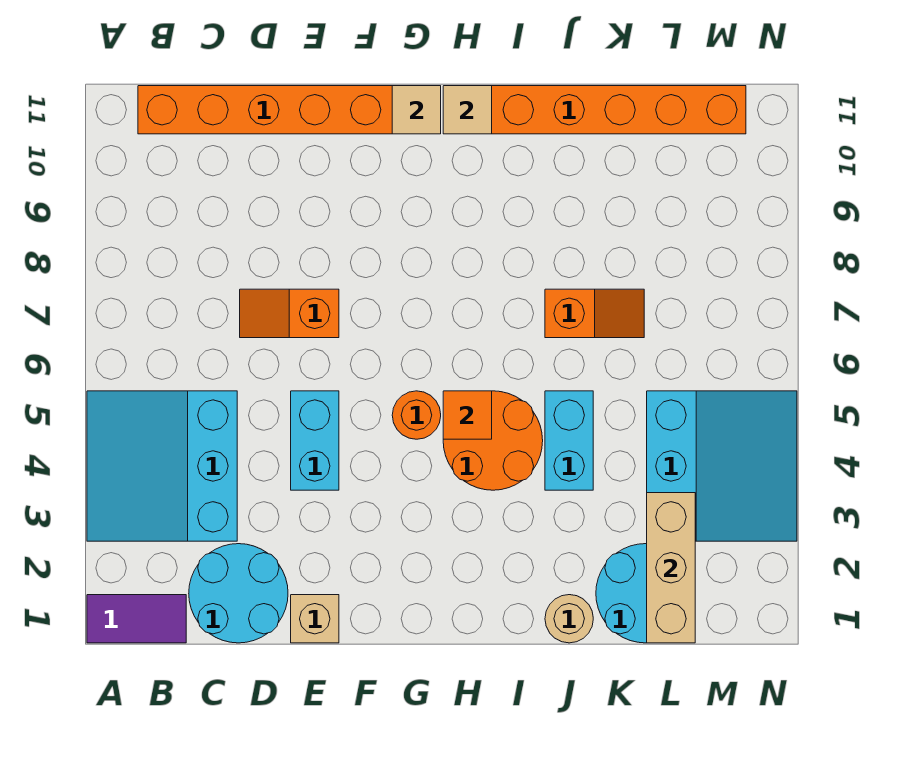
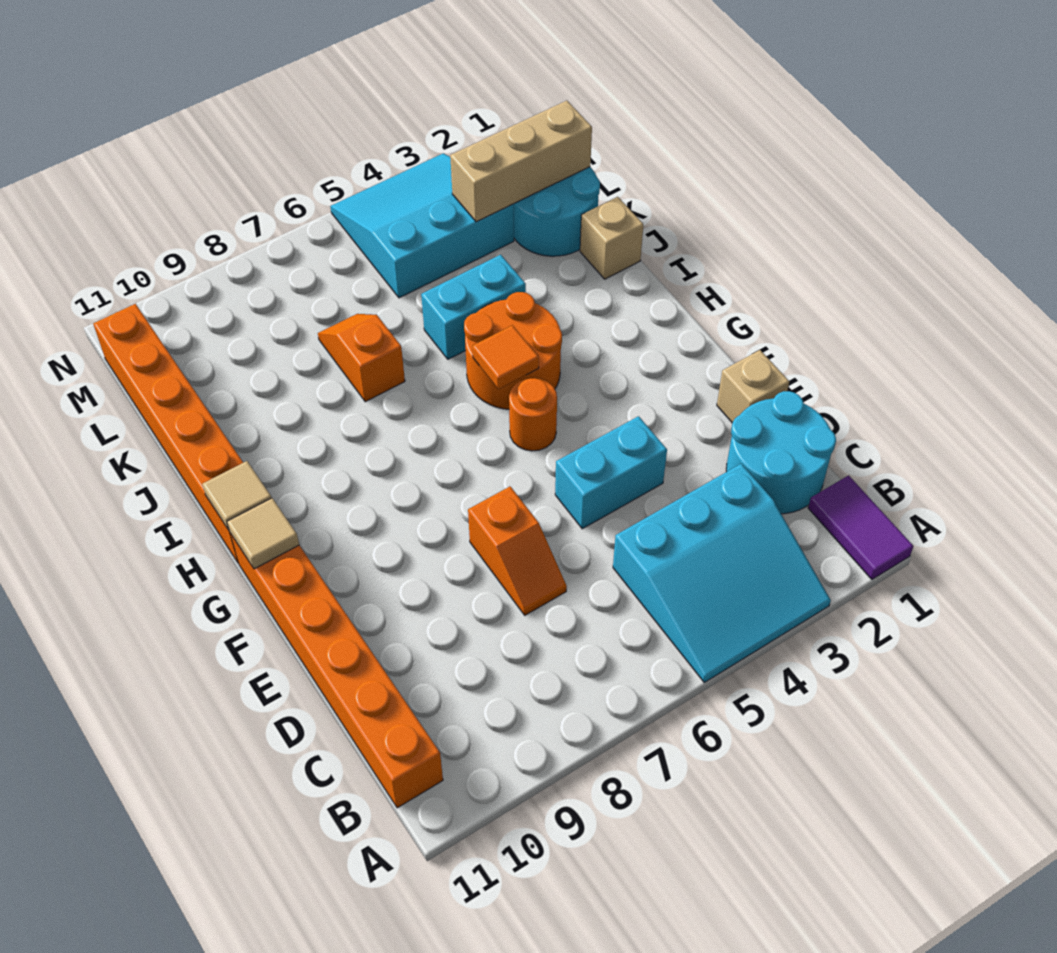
tan round brick J1 level 1 -> tan brick J1 level 1

